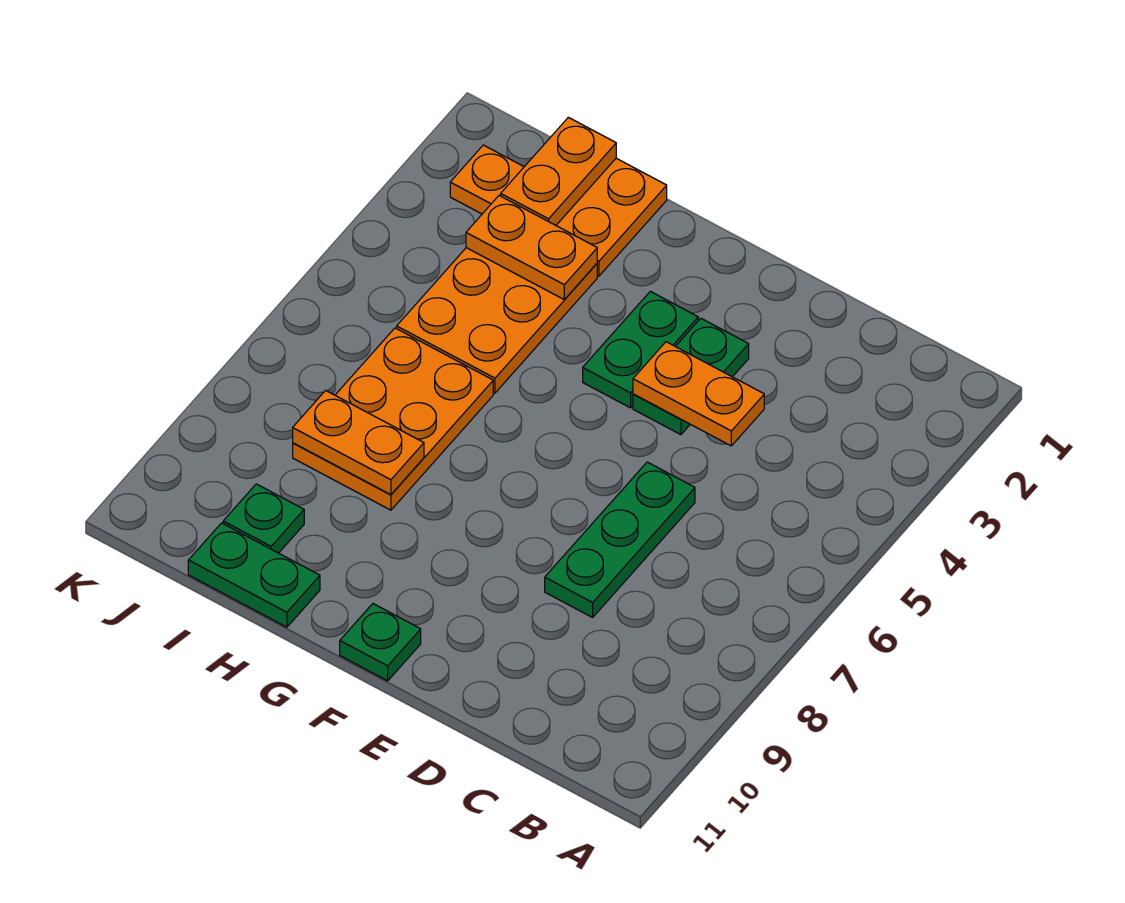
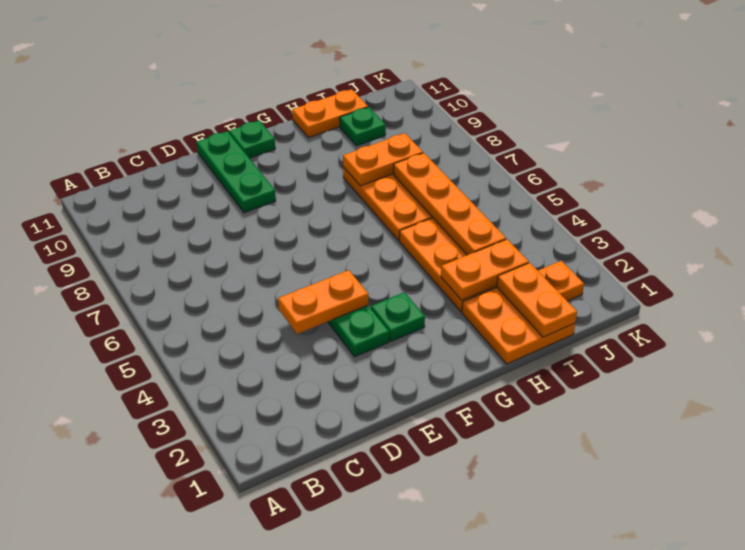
green plate D6:D8 level 1 -> green plate E9:E11 level 1
green plate F3:F4 level 1 -> green plate F3 level 1
green plate H11:I11 level 1 -> orange plate H11:I11 level 1
none -> orange plate I4:I7 level 2

